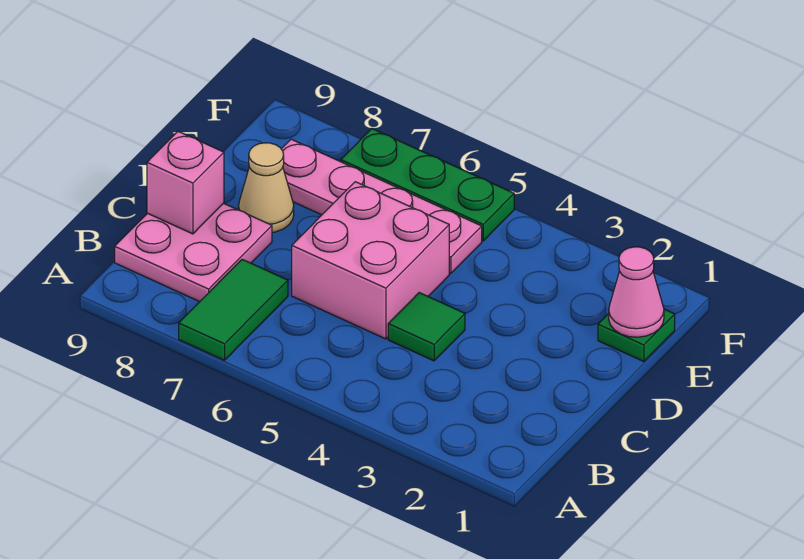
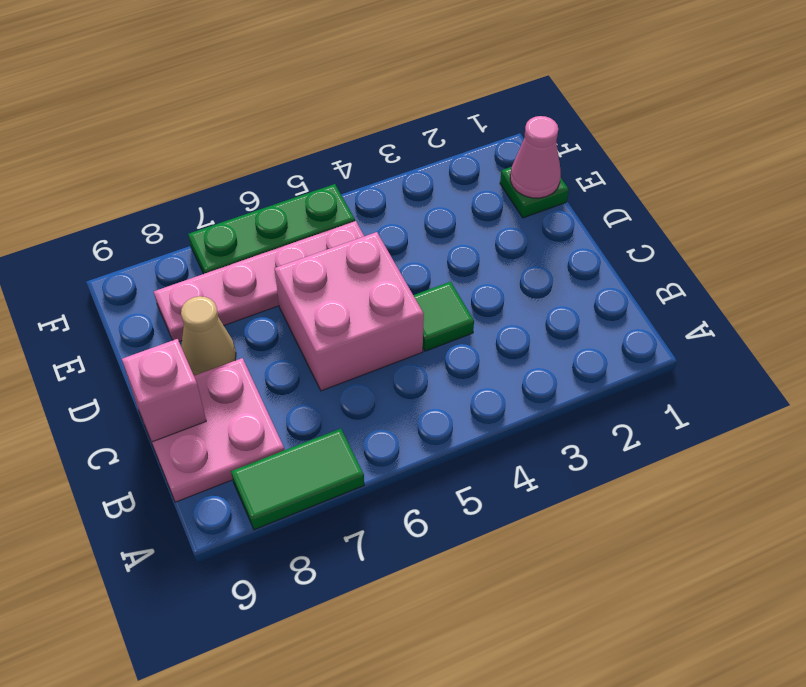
green tile A7:B7 level 1 -> green tile A7:A8 level 1

